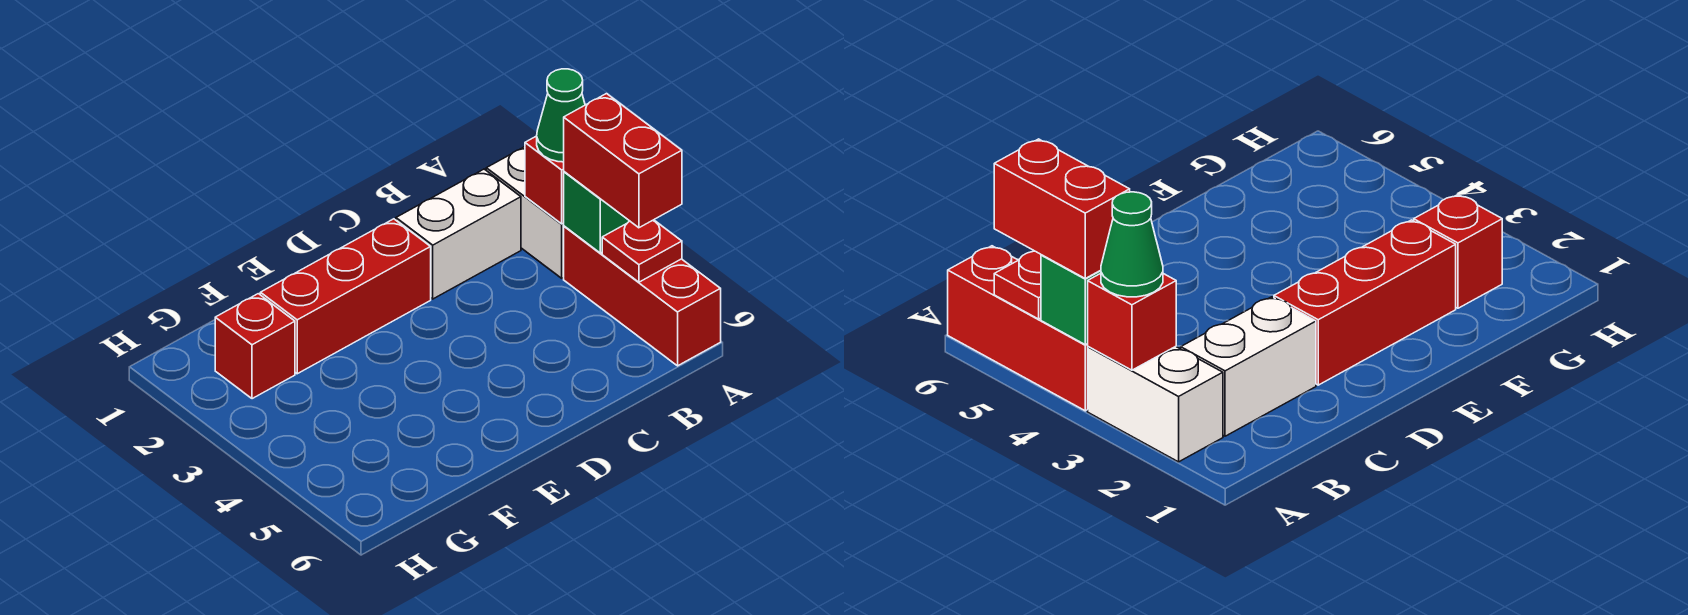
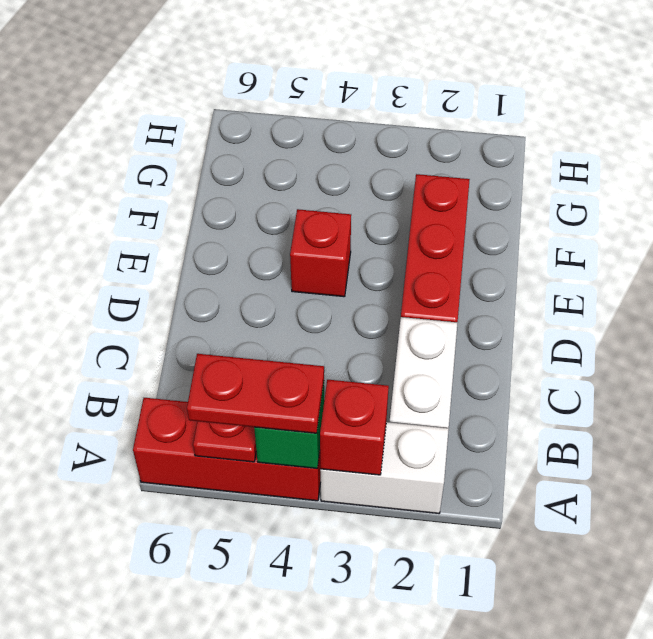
green cone A3 level 3 -> none
red brick A4:A5 level 3 -> red plate A4:A5 level 3
red brick G2 level 1 -> red brick E4 level 1

